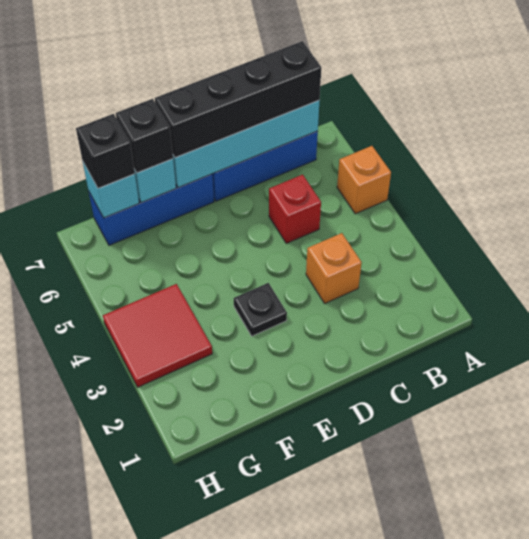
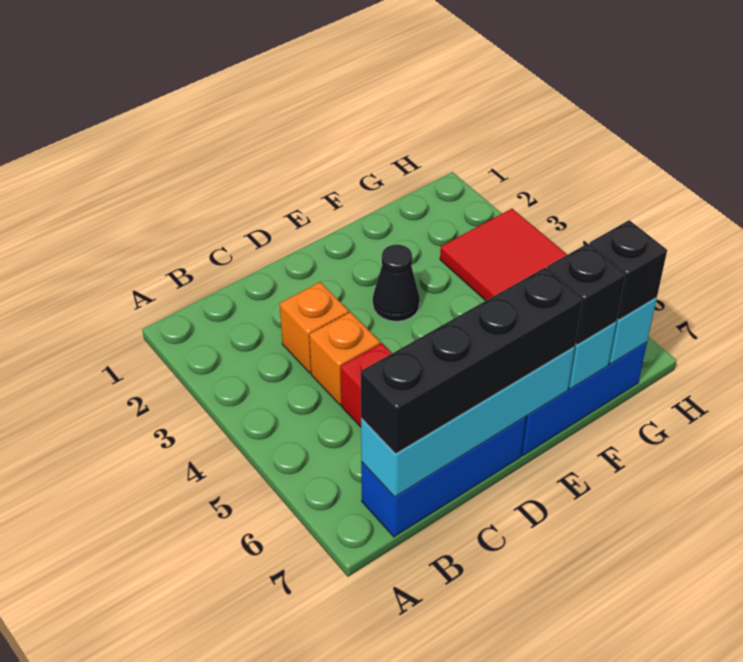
orange brick A5 level 1 -> orange brick C4 level 1
black plate E3 level 1 -> black cone E3 level 1

